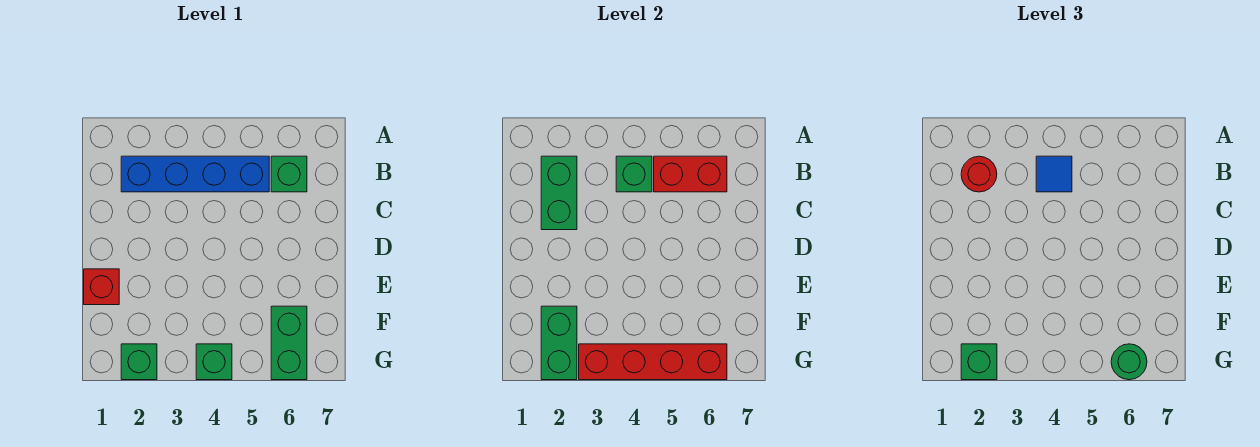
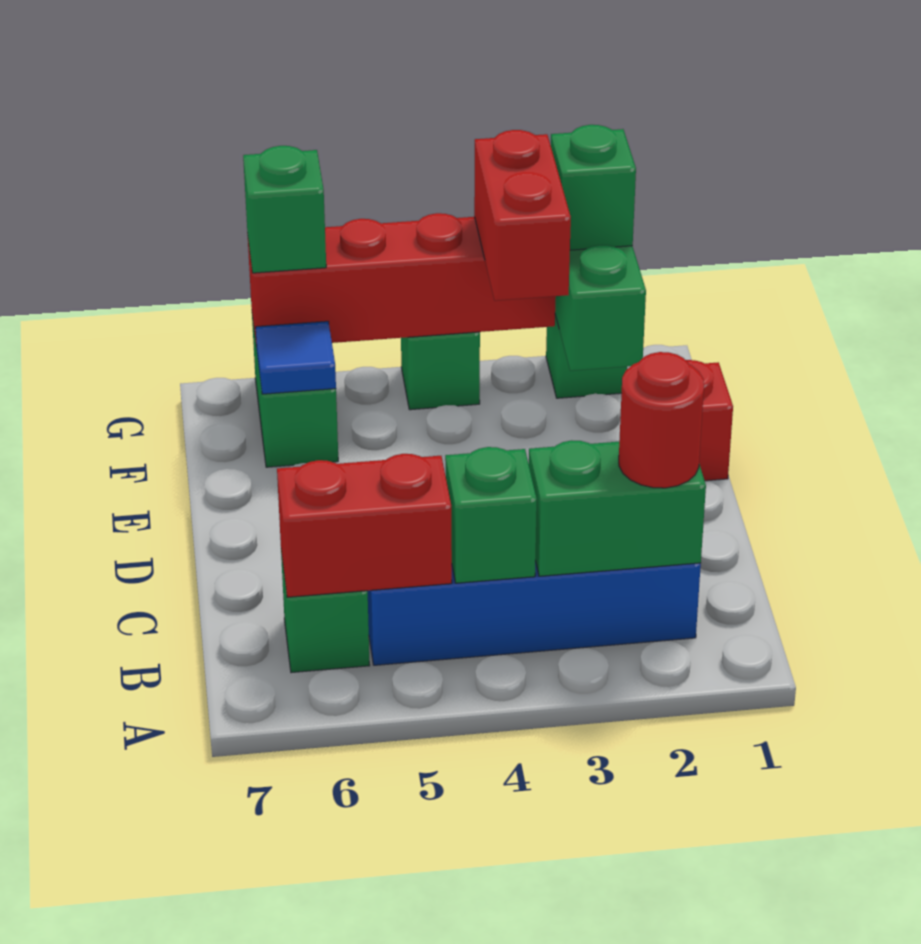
green brick B2:C2 level 2 -> green brick B2:B3 level 2
blue tile B4 level 3 -> blue tile F6 level 2
none -> red brick F3:G3 level 3
green round brick G6 level 3 -> green brick G6 level 3

